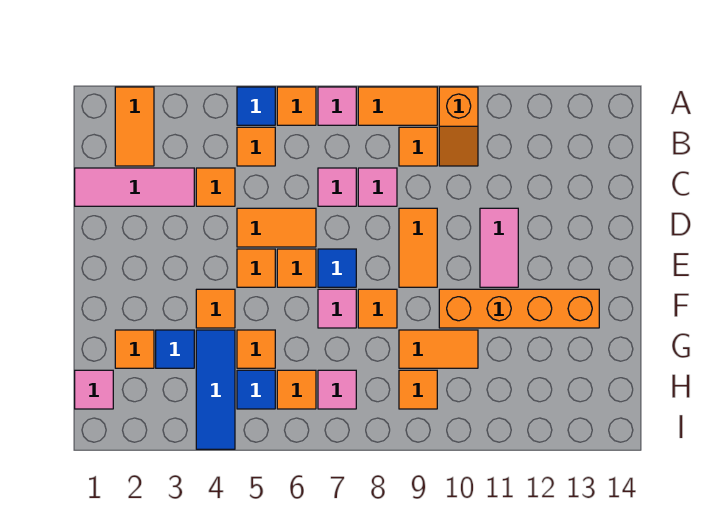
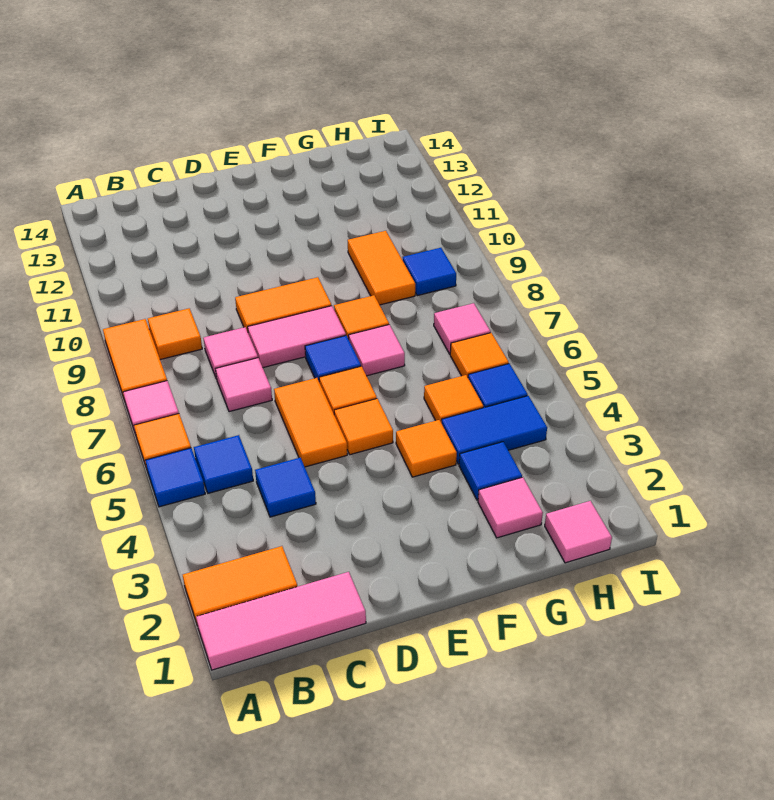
orange slope A10:B10 level 1 top A -> none
orange tile B5 level 1 -> blue tile B5 level 1
pink tile C1:C3 level 1 -> pink tile A1:C1 level 1
orange tile C4 level 1 -> blue tile C4 level 1
pink tile D11:E11 level 1 -> pink tile D8:E8 level 1
orange brick F10:F13 level 1 -> none
orange tile G2 level 1 -> pink tile G2 level 1
blue tile G4:I4 level 1 -> blue tile G4:H4 level 1
orange tile H9 level 1 -> blue tile H9 level 1

